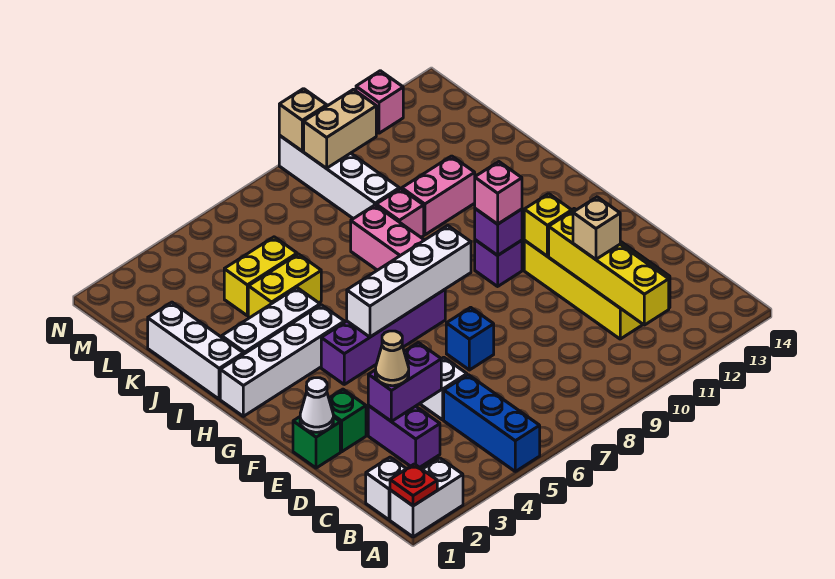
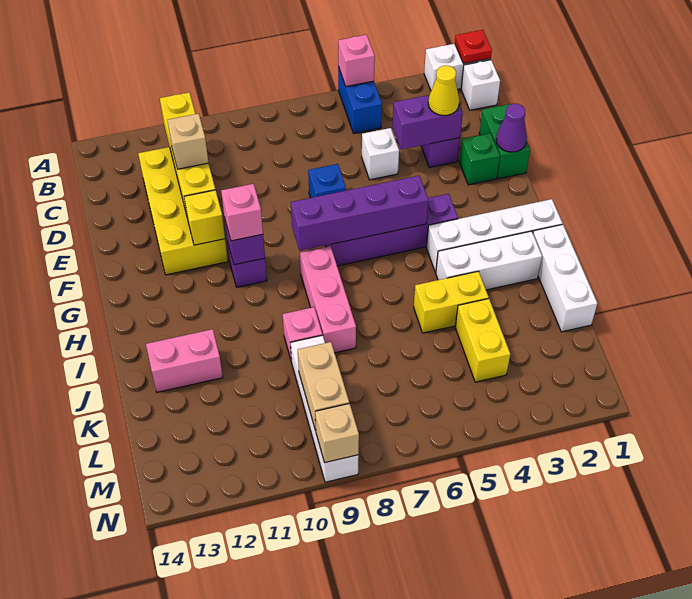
blue brick A5:C5 level 1 -> blue brick A5:B5 level 1
tan cone D3 level 3 -> yellow cone D3 level 3
green brick E1 level 1 -> green brick D1:E1 level 1
white cone E1 level 2 -> purple cone E1 level 2
white brick G5:G8 level 2 -> purple brick G5:G8 level 2
pink brick J10:J11 level 1 -> pink brick J12:J13 level 1
yellow brick K4:K5 level 1 -> yellow brick K4:L4 level 1
tan brick M9:M10 level 2 -> tan brick L9:M9 level 2
pink brick N12 level 1 -> pink brick A5 level 2

